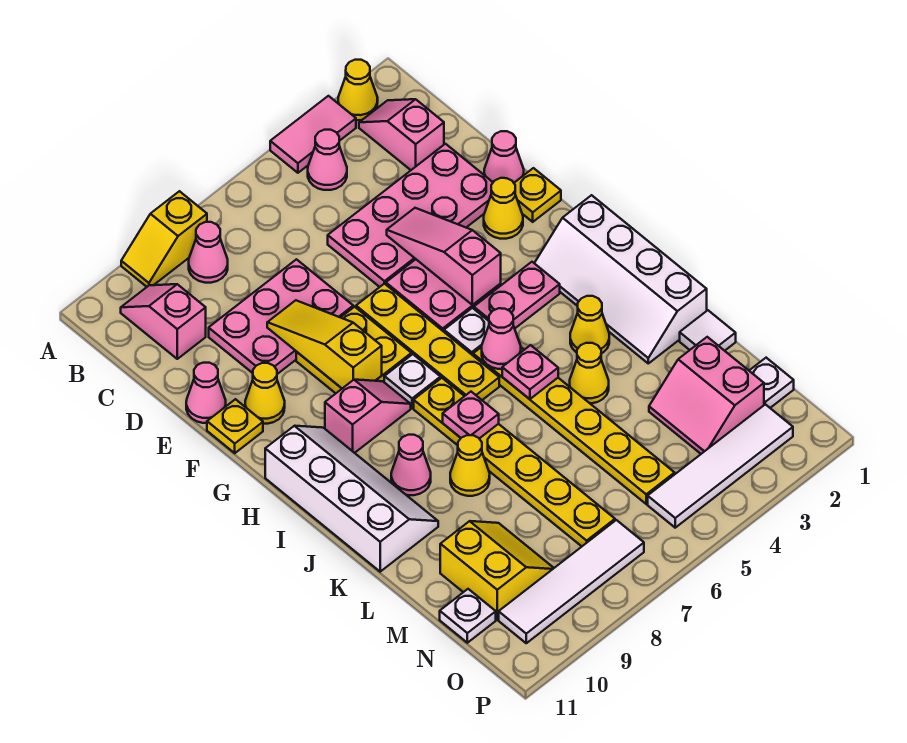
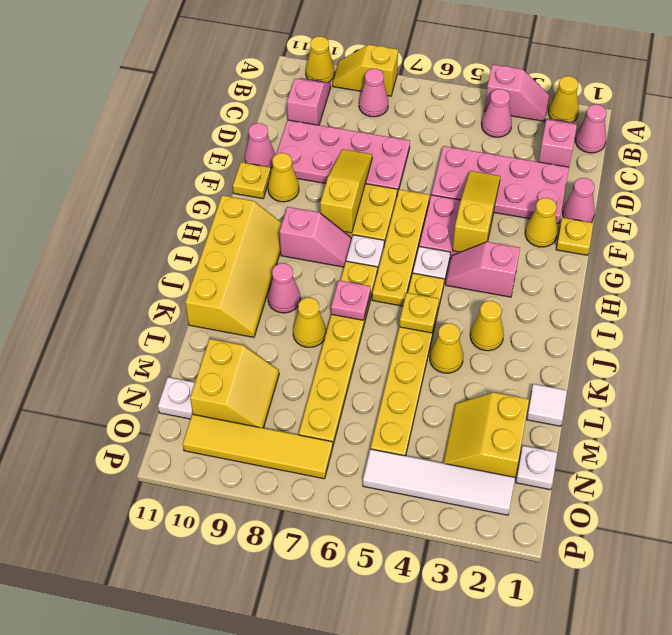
pink tile A3:A4 level 1 -> pink slope A3:A4 level 1 top 4
none -> yellow cone A10 level 1
pink plate D7:E9 level 1 -> pink plate D7:E10 level 1
pink slope E4:G4 level 2 top G -> yellow slope E4:G4 level 2 top G
white slope H1:K2 level 1 top 1 -> none
pink plate H3:H4 level 1 -> pink slope H3:H4 level 1 top 3
white slope H10:K11 level 1 top 11 -> yellow slope H10:K11 level 1 top 11
pink cone I5 level 2 -> pink cone B1 level 1
pink plate J5 level 2 -> yellow plate J5 level 2
pink slope M2:N3 level 1 top 2 -> yellow slope M2:N3 level 1 top 2
white tile O7:O10 level 1 -> yellow tile O7:O10 level 1

